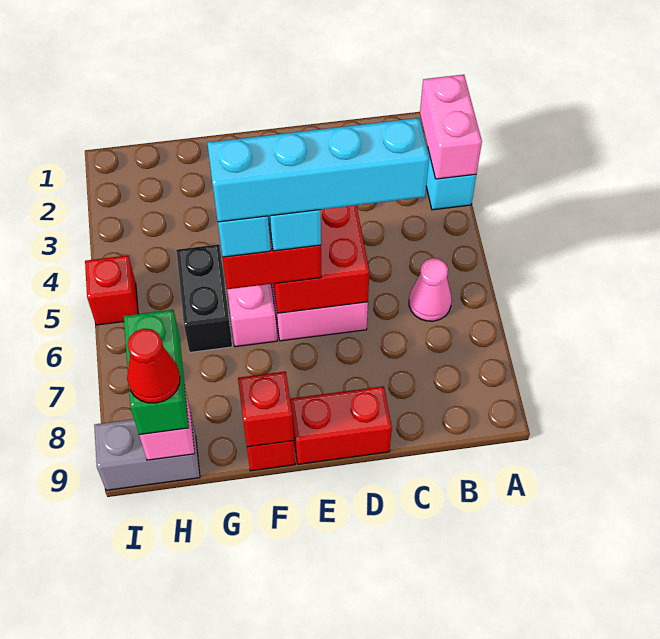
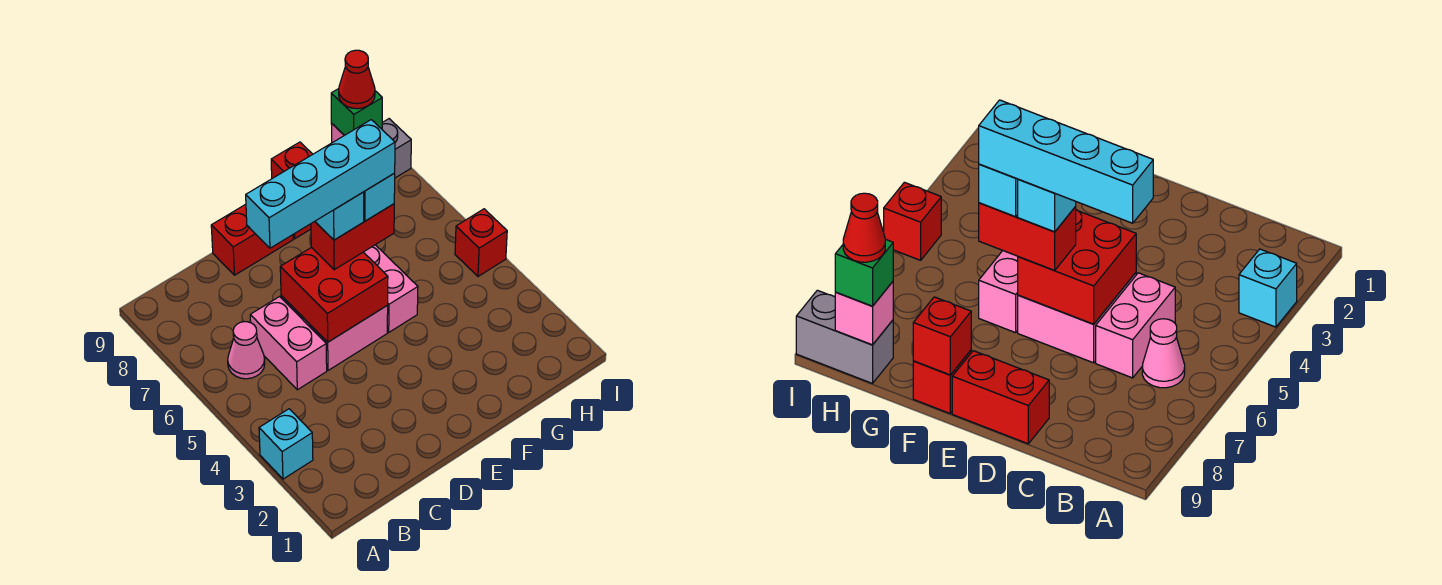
pink brick A2:A3 level 2 -> pink brick C5:C6 level 1
black brick G5:G6 level 1 -> none
green brick H8:H9 level 3 -> green brick H9 level 3

